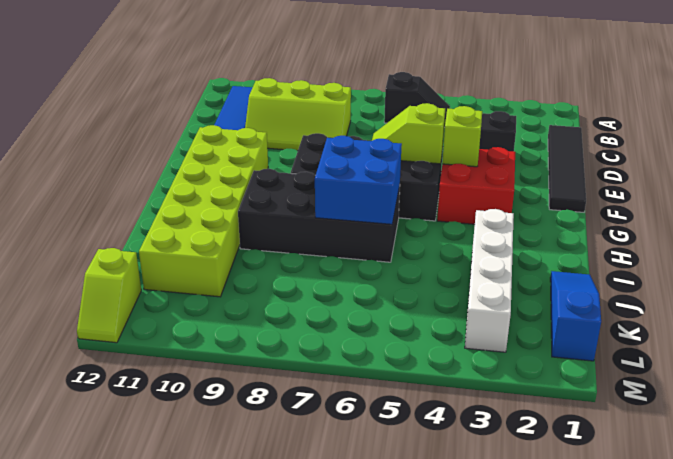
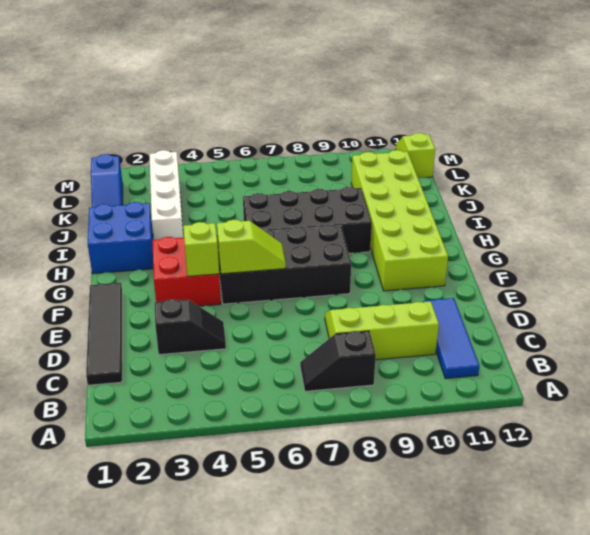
black slope B5:B6 level 1 top 6 -> black slope B7:B8 level 1 top 8
blue brick H6:I7 level 2 -> blue brick H1:I2 level 1

